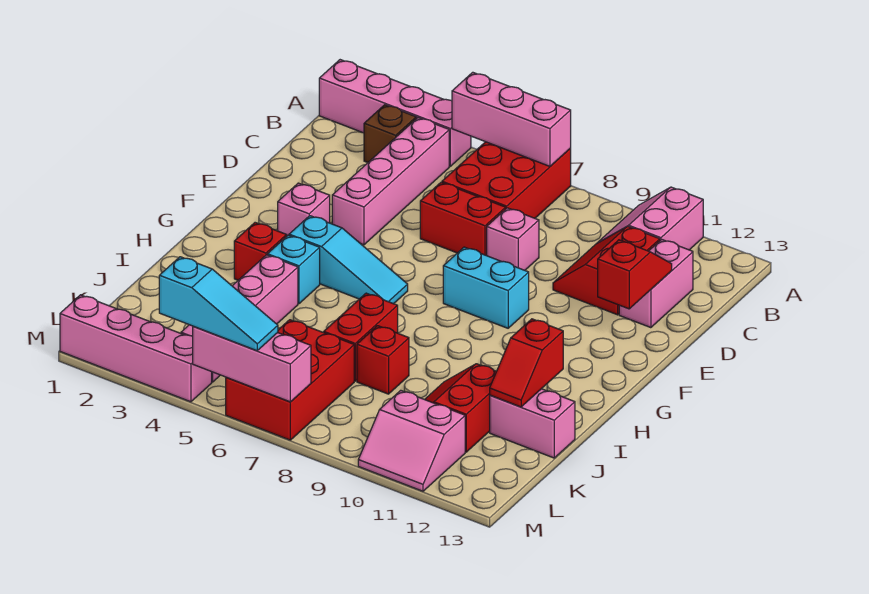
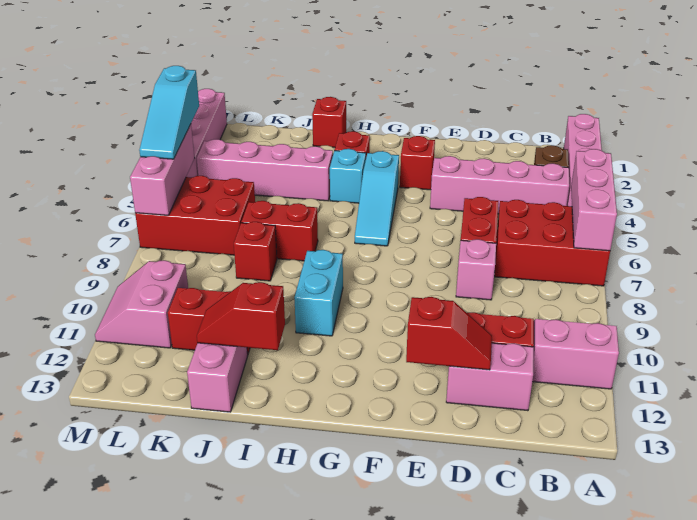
pink brick F3 level 1 -> red brick F3 level 1
cyan brick F8:F9 level 1 -> cyan brick H9:H10 level 1
none -> red brick I1 level 1

